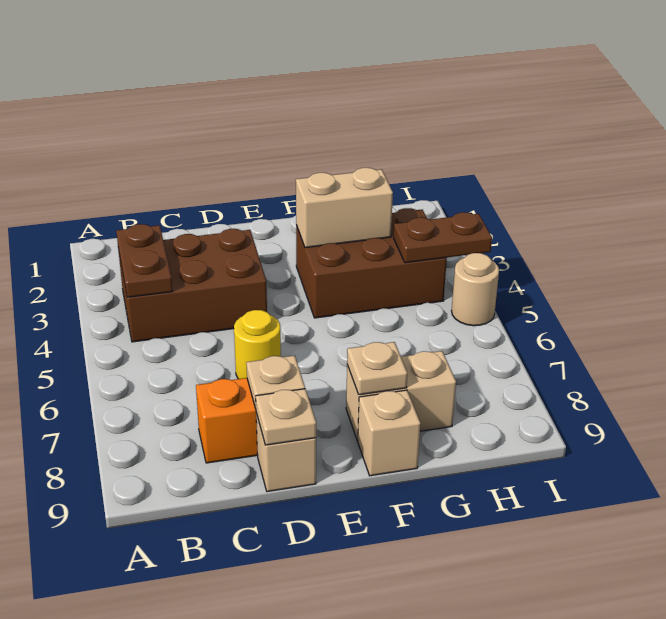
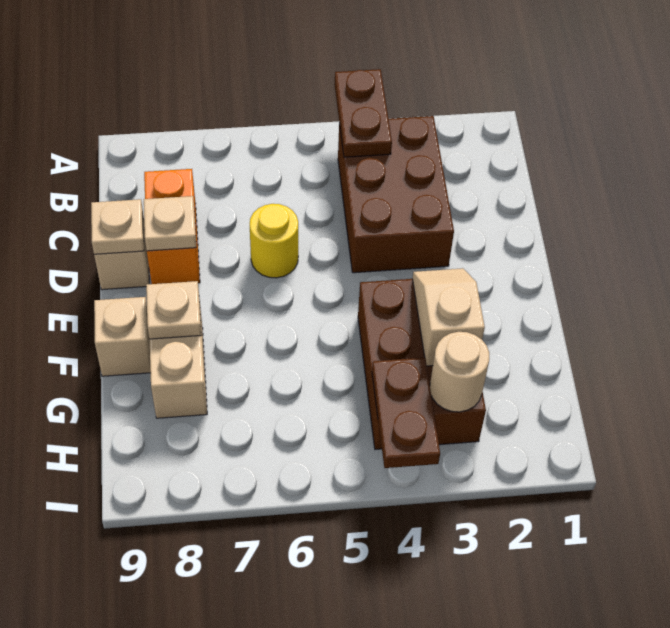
brown plate B3:B4 level 2 -> brown plate A4:B4 level 2
tan brick F3:G3 level 2 -> tan slope F3:G3 level 2 top G
tan round brick I5 level 1 -> tan round brick H3 level 2

